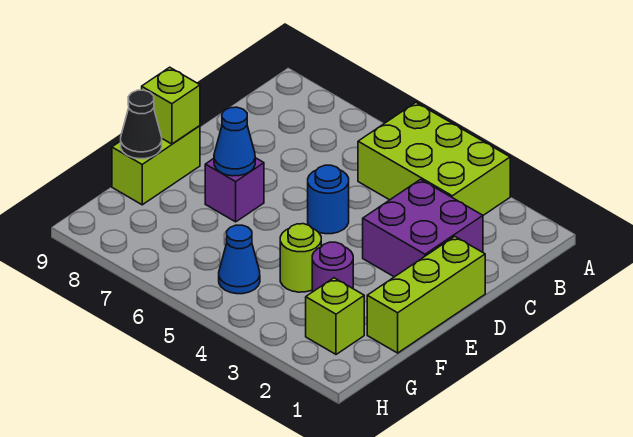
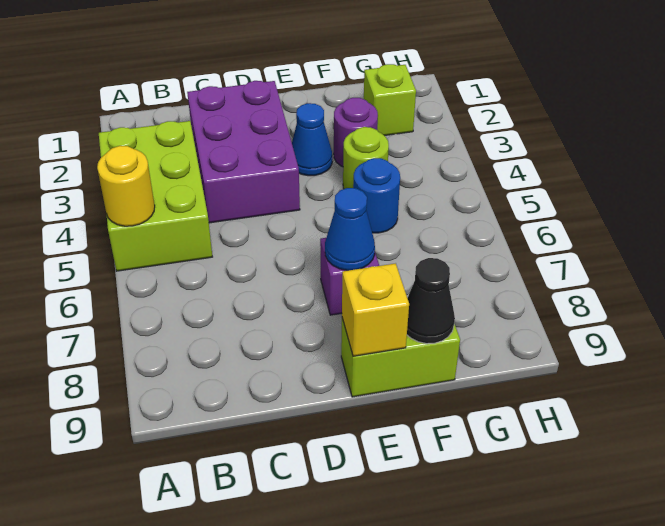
none -> yellow round brick A5 level 2
purple brick C2:D3 level 1 -> purple brick C2:D4 level 1
lime brick D1:F1 level 1 -> none
blue round brick D5 level 1 -> blue round brick F5 level 1
lime brick E9 level 2 -> yellow brick E9 level 2
blue cone G5 level 1 -> blue cone E3 level 1

